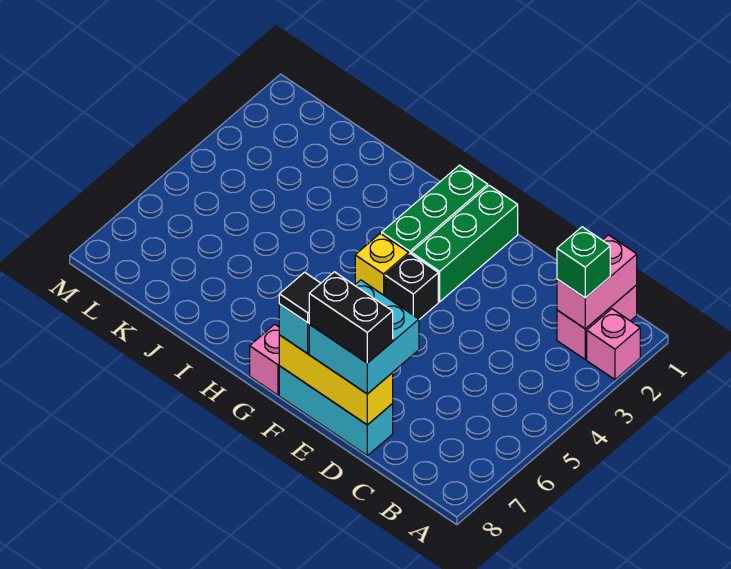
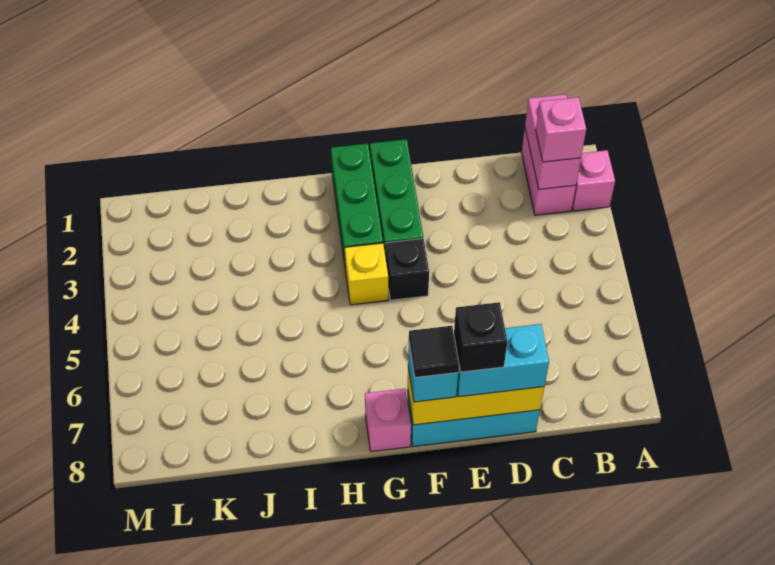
green brick B2 level 3 -> pink brick B2 level 3
cyan brick D7:E8 level 3 -> cyan brick D8:E8 level 3
black brick D8:E8 level 4 -> black brick E8 level 4

